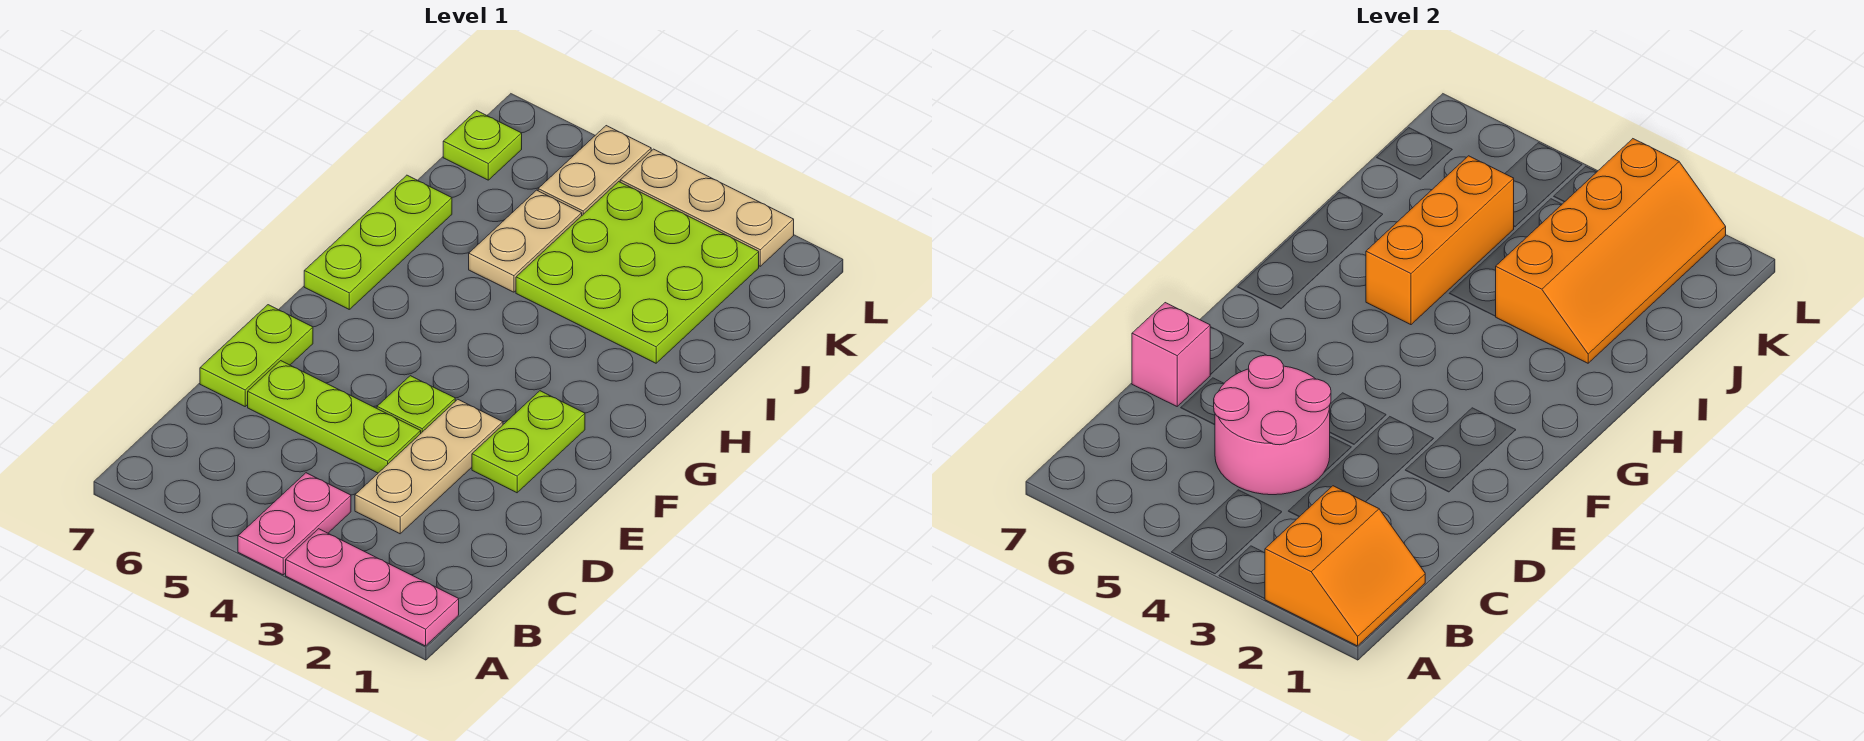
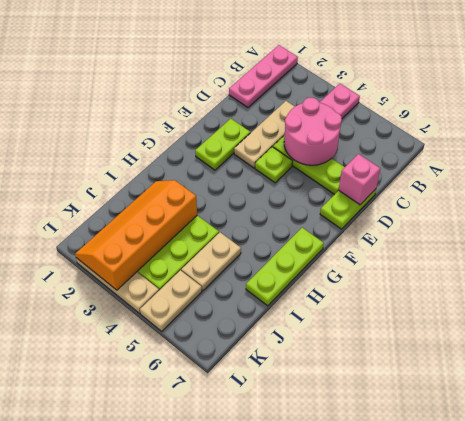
pink plate A1:A3 level 1 -> pink plate A1:C1 level 1
orange slope A1:B2 level 2 top 2 -> none
orange brick H5:J5 level 2 -> none
lime plate K7 level 1 -> none

